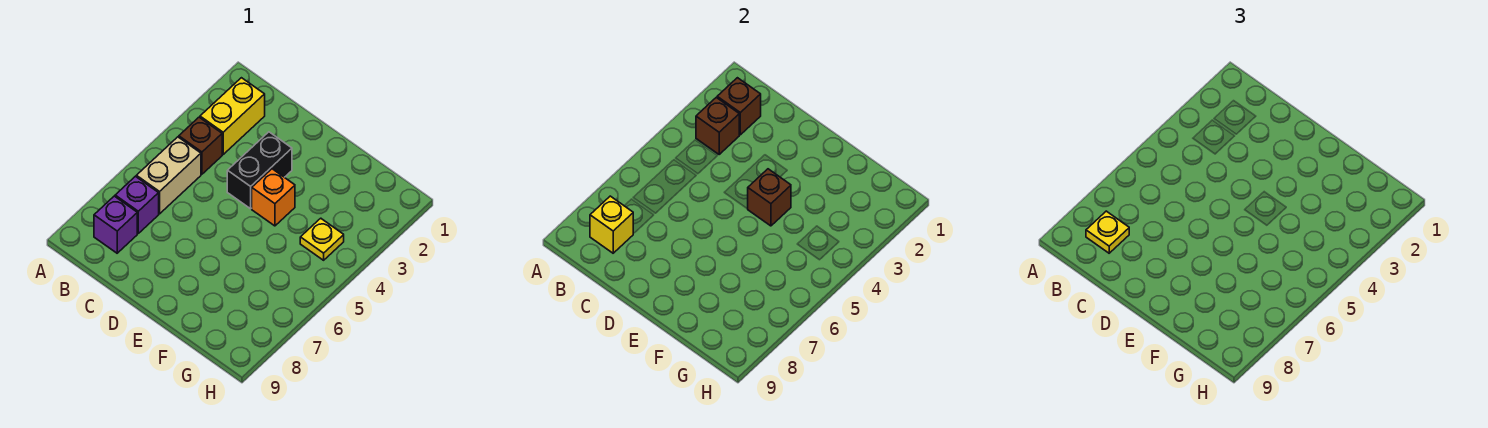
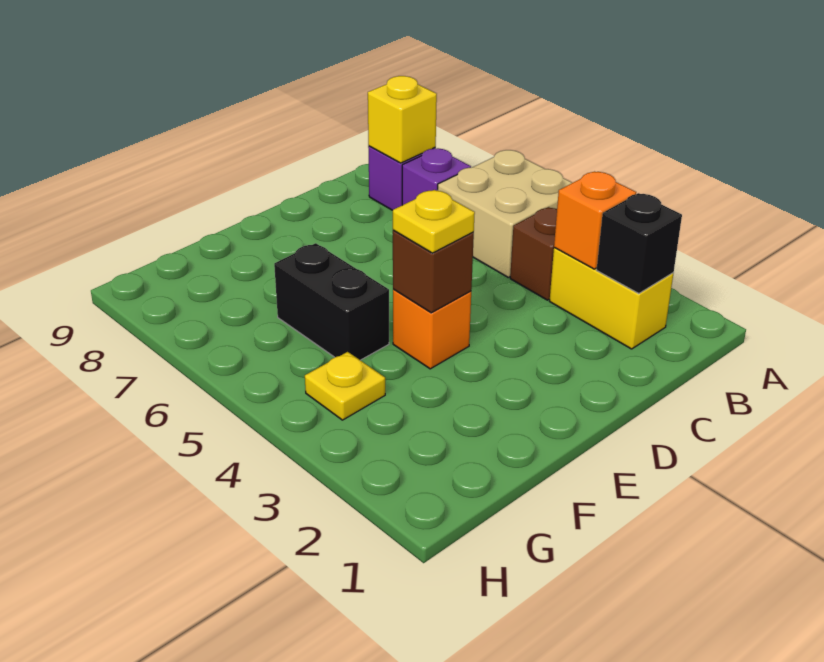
brown brick B2 level 2 -> black brick B2 level 2
brown brick B3 level 2 -> orange brick B3 level 2
tan brick B5:B6 level 1 -> tan brick A5:B6 level 1
yellow plate B8 level 3 -> yellow plate E4 level 3
black brick D3:D4 level 1 -> black brick F5:F6 level 1

